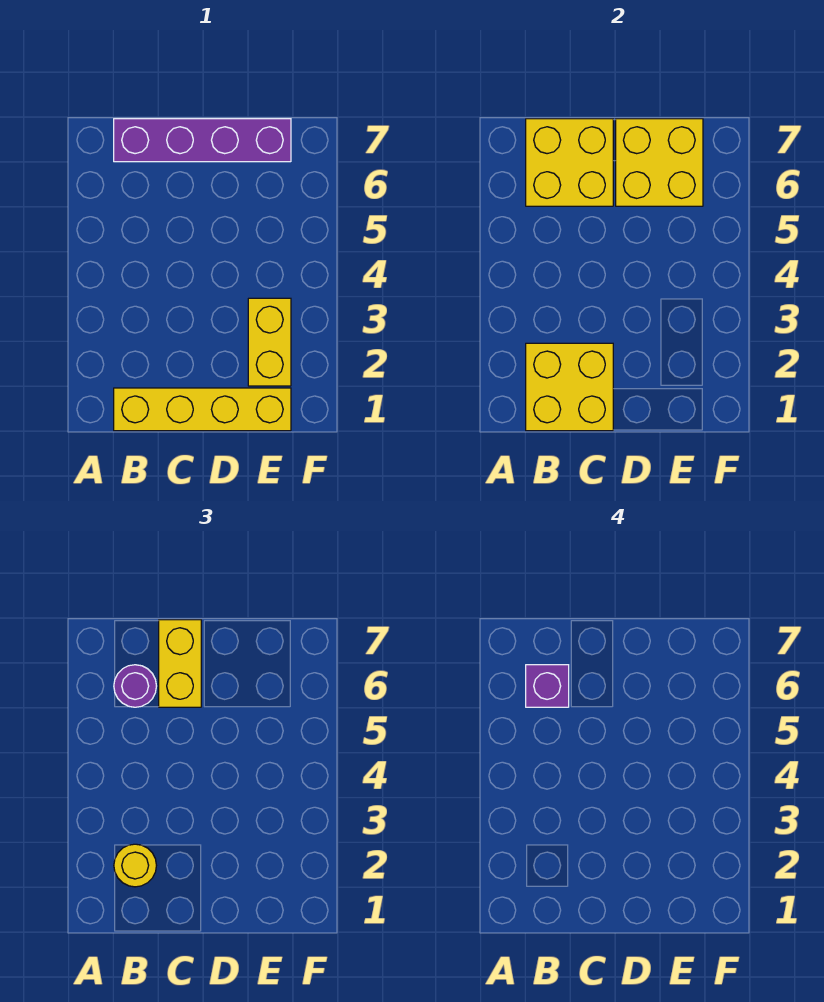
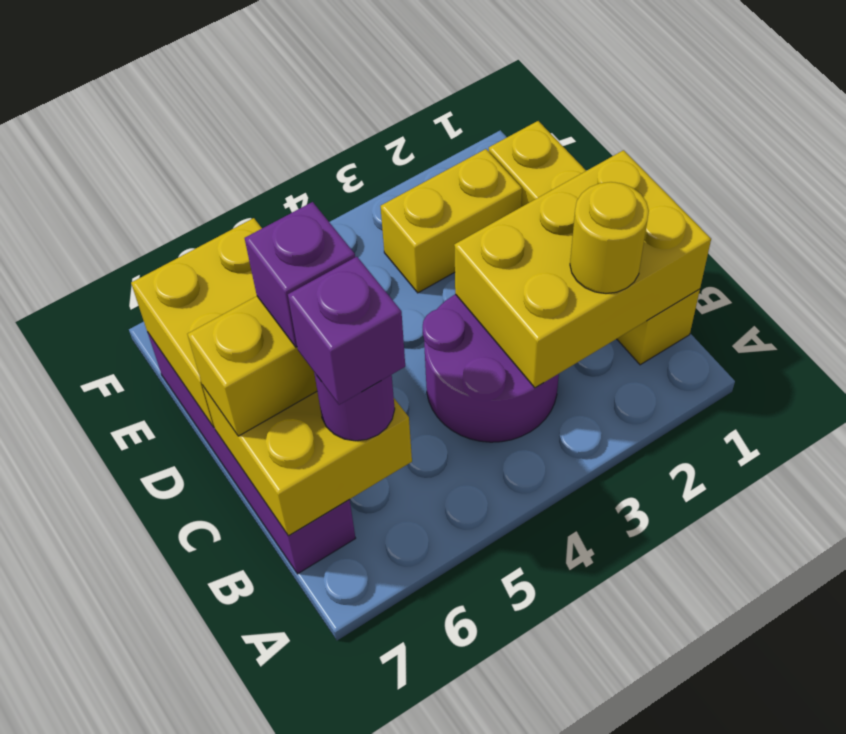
yellow brick B1:C2 level 2 -> yellow brick B1:C3 level 2
none -> purple round brick B3:C4 level 1
none -> purple brick C6 level 4

